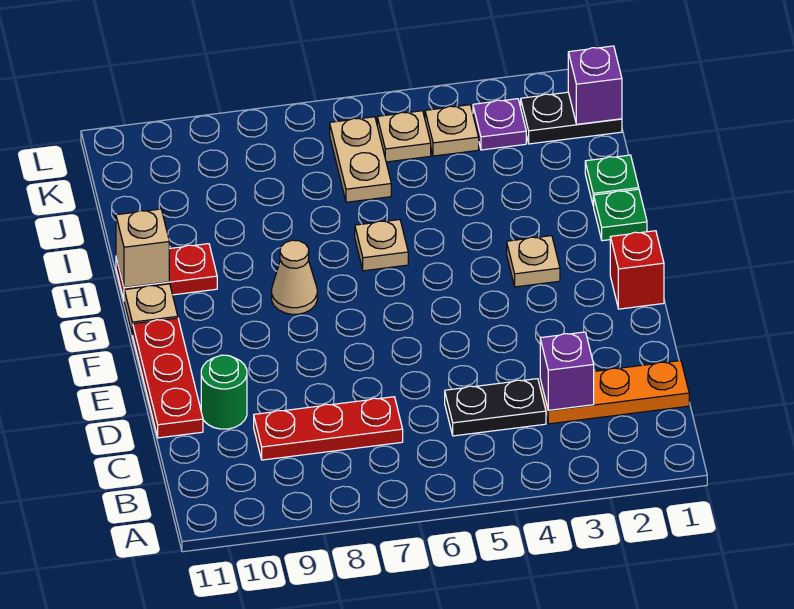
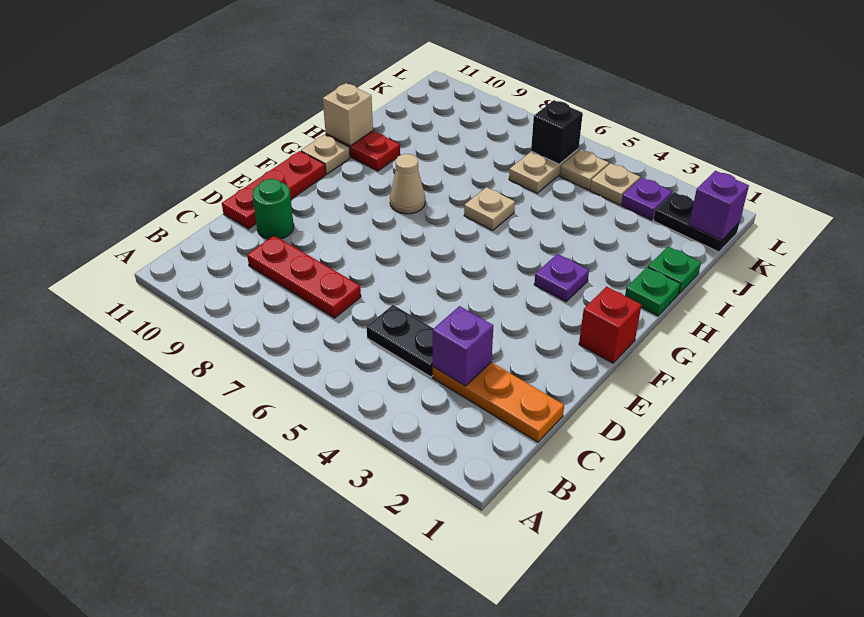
tan plate G3 level 1 -> purple plate G3 level 1
none -> black brick K6 level 2

